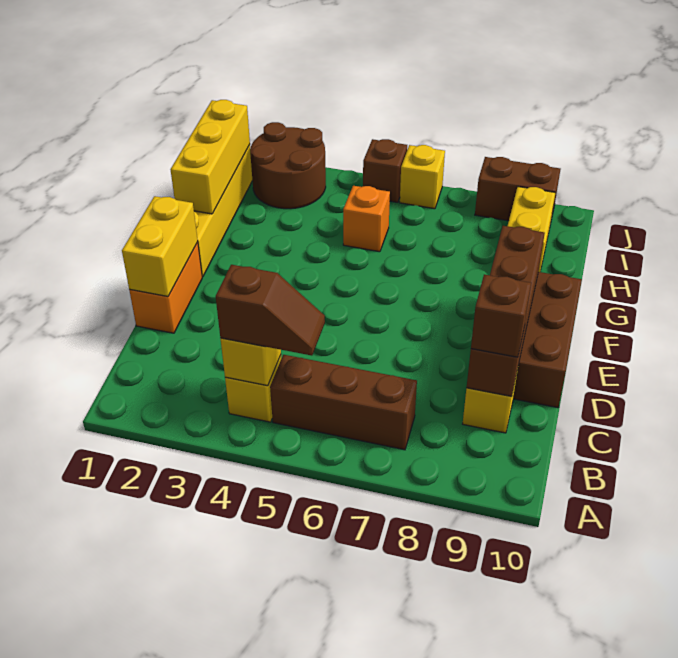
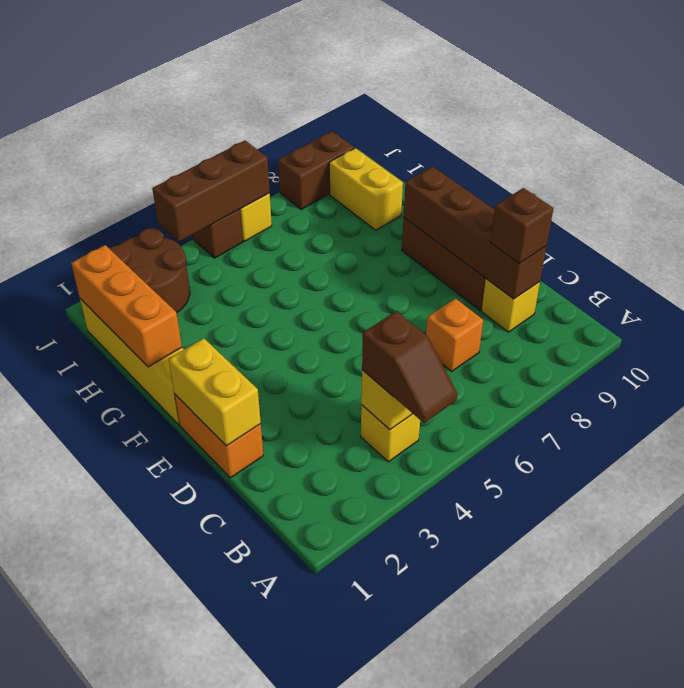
brown slope B4:B5 level 3 top 4 -> brown slope A4:B4 level 3 top B
brown brick B5:B7 level 1 -> brown brick J4:J6 level 2
yellow brick G1:I1 level 2 -> orange brick G1:I1 level 2
orange brick H5 level 1 -> orange brick C7 level 1

